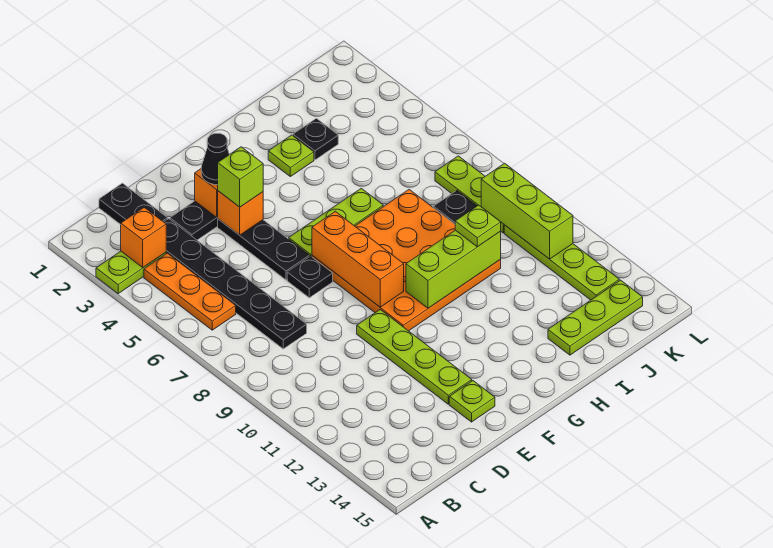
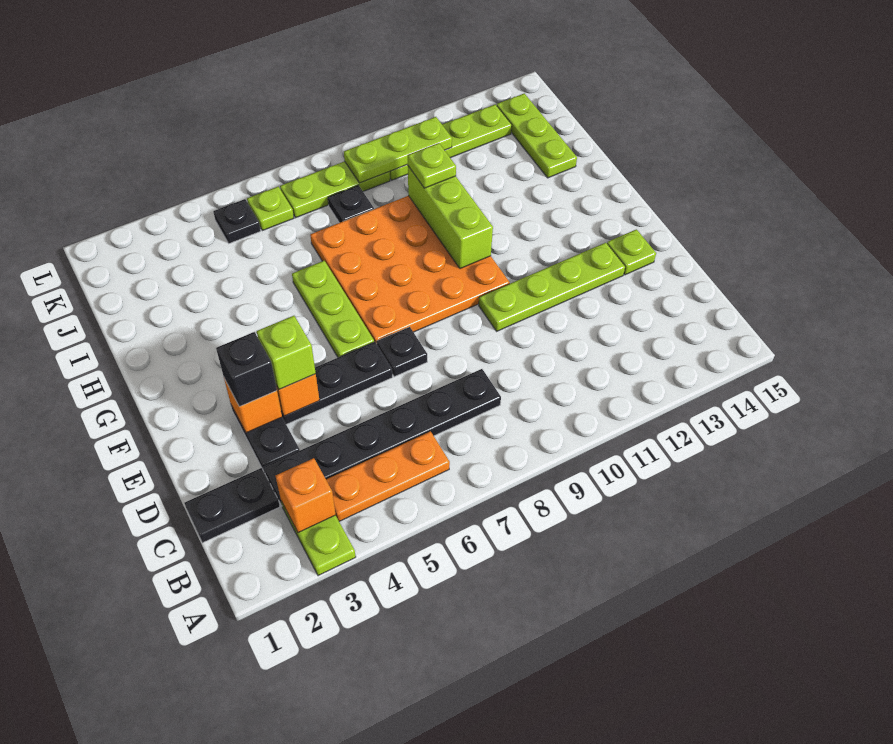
black cone E3 level 3 -> black brick E3 level 3
orange brick F7:F9 level 2 -> none
lime plate H3 level 1 -> lime plate K6 level 1
black plate I3 level 1 -> black plate K5 level 1
lime brick K9:K11 level 2 -> lime plate K9:K11 level 2

